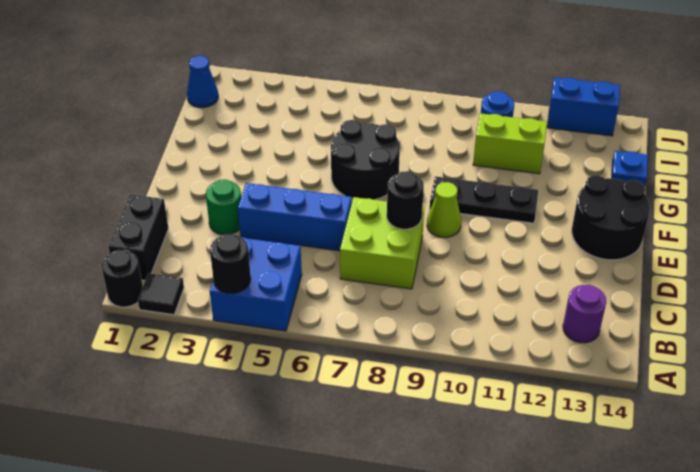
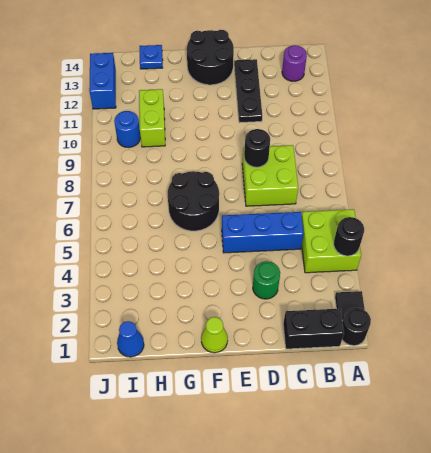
blue brick A4:B5 level 1 -> lime brick A4:B5 level 1
blue brick D4:D6 level 1 -> blue brick C5:E5 level 1
lime cone E9 level 1 -> lime cone F1 level 1
black plate F9:F11 level 1 -> black plate D11:D13 level 1

